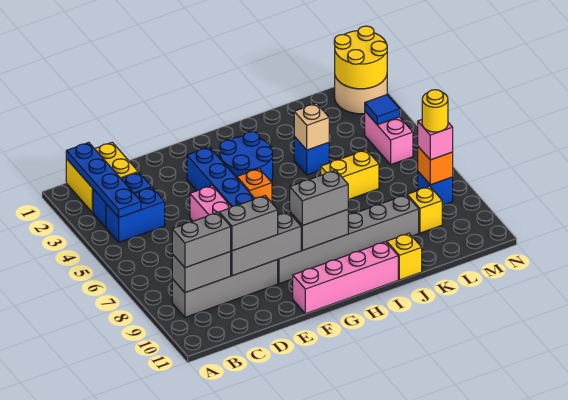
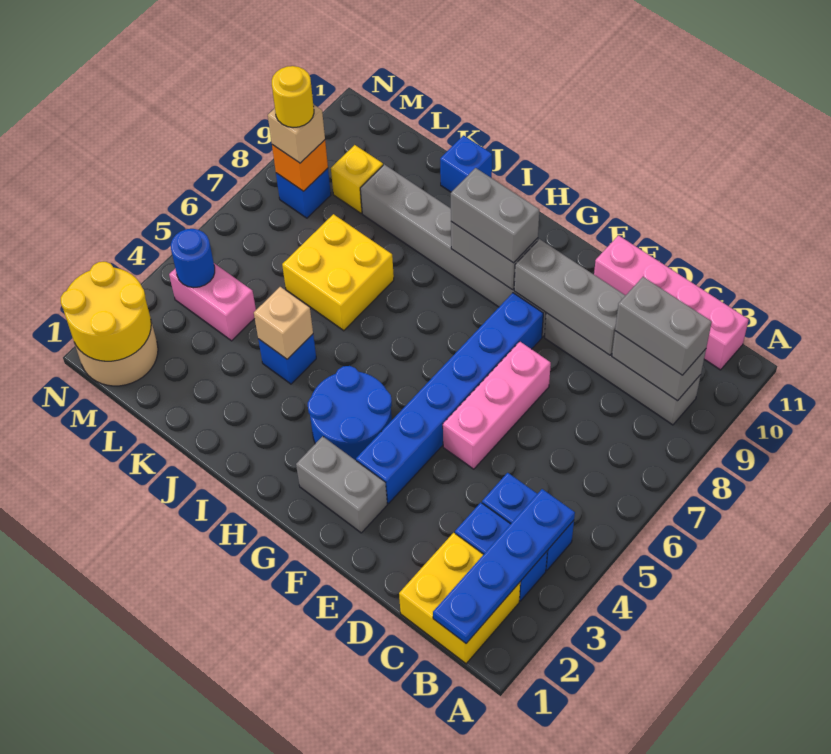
grey brick D9:E9 level 3 -> grey brick F2:G2 level 1
pink brick F11:I11 level 1 -> pink brick B11:E11 level 1
orange brick G5 level 1 -> none
yellow brick J6:K6 level 1 -> yellow brick J6:K7 level 1
yellow brick J11 level 1 -> blue brick J11 level 1
pink brick M4:M5 level 1 -> pink brick L4:M4 level 1
blue tile M4 level 2 -> blue round brick M4 level 2
pink brick M8 level 3 -> tan brick M8 level 3

